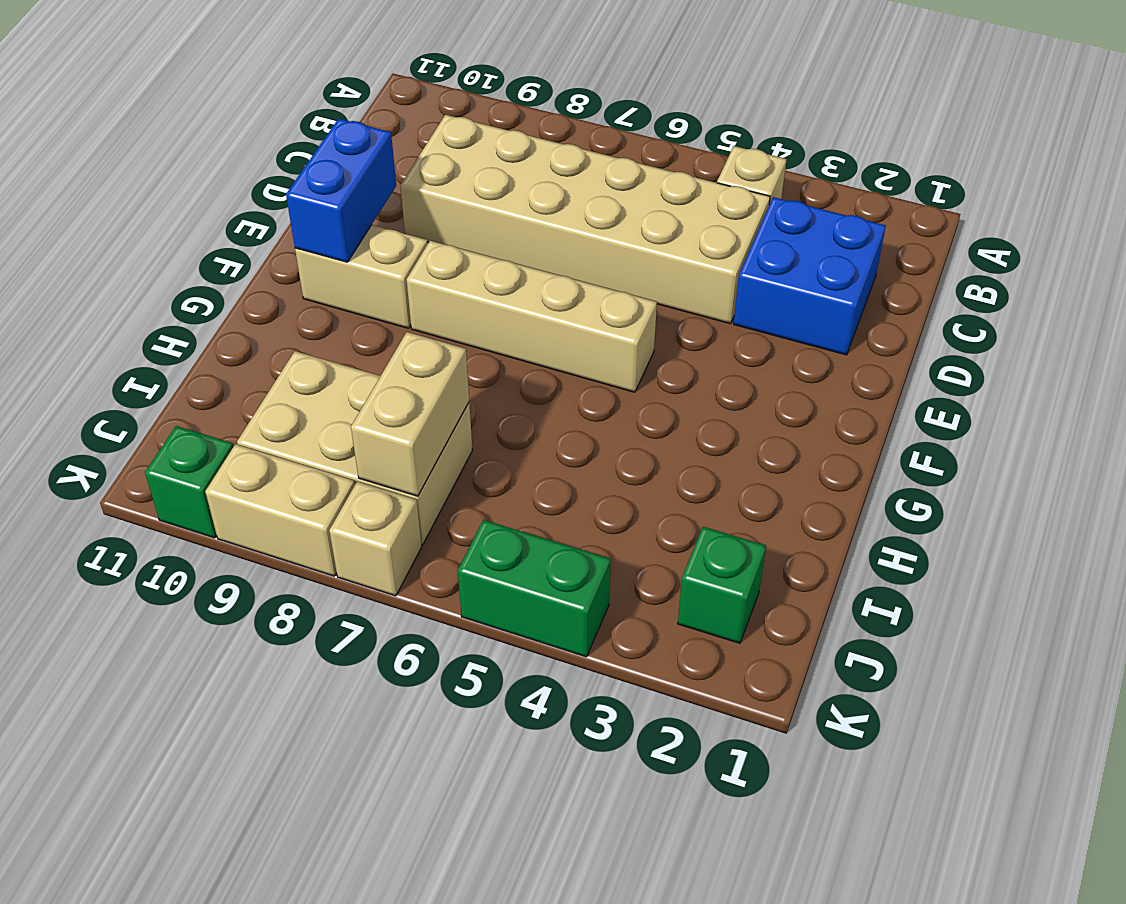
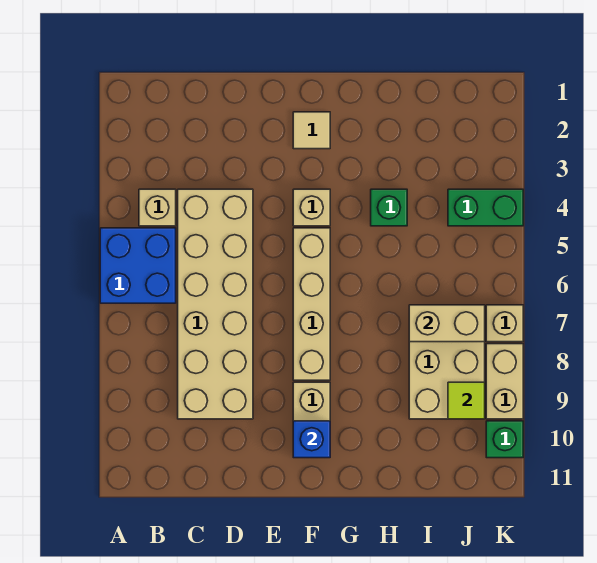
blue brick C2:D3 level 1 -> blue brick A5:B6 level 1
blue brick E10:F10 level 2 -> blue brick F10 level 2
none -> tan tile F2 level 1
none -> tan brick F4 level 1
green brick J2 level 1 -> green brick H4 level 1
none -> lime tile J9 level 2
green brick K4:K5 level 1 -> green brick J4:K4 level 1

